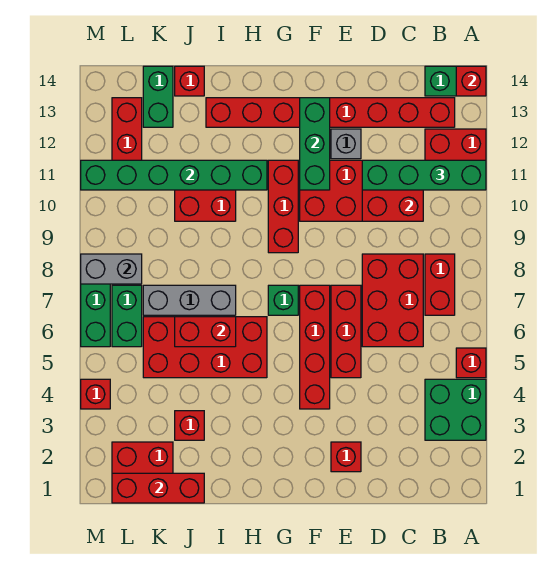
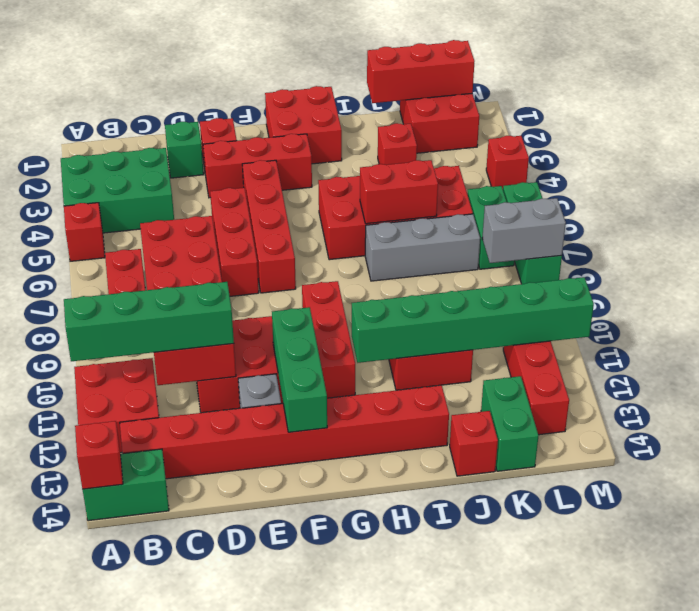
green brick A3:B4 level 1 -> green brick A3:C4 level 1
none -> red brick E3:G3 level 1
none -> red brick G1:H2 level 1
green brick G7 level 1 -> green brick D2 level 1

